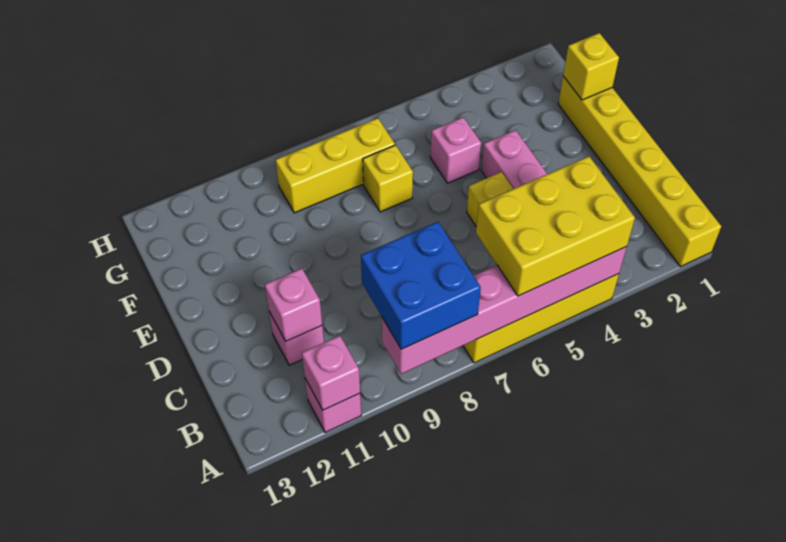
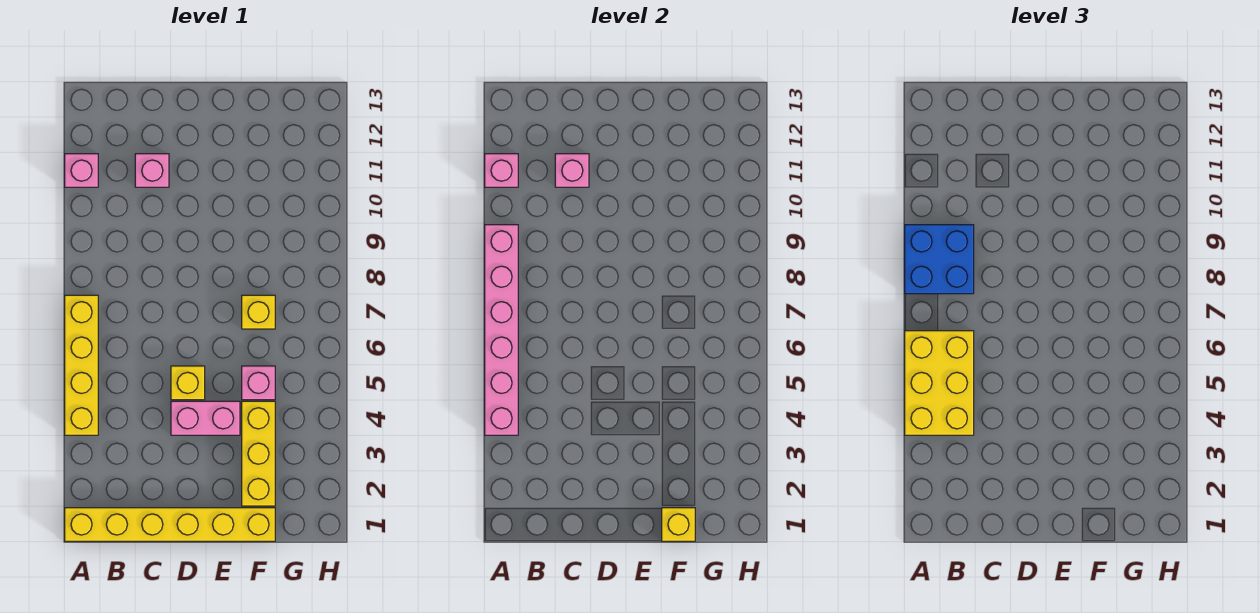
yellow brick G7:G9 level 1 -> yellow brick F2:F4 level 1

